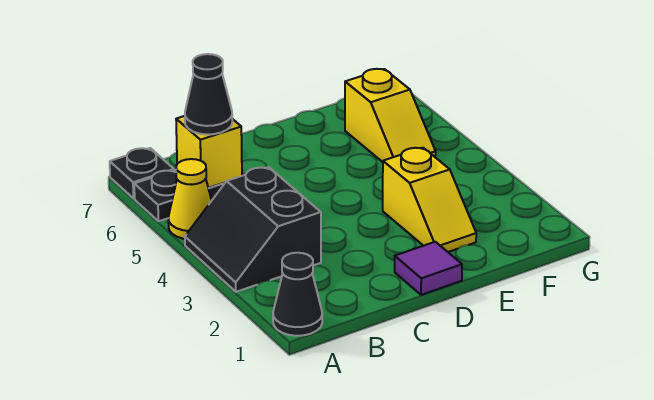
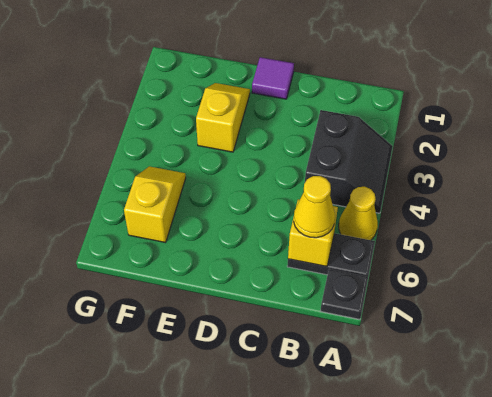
black cone A1 level 1 -> none
black cone B6 level 3 -> yellow cone B6 level 3

